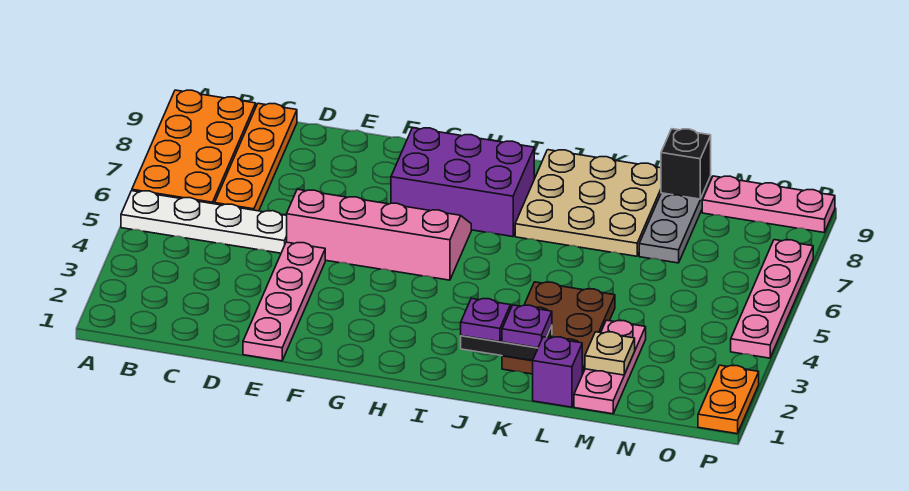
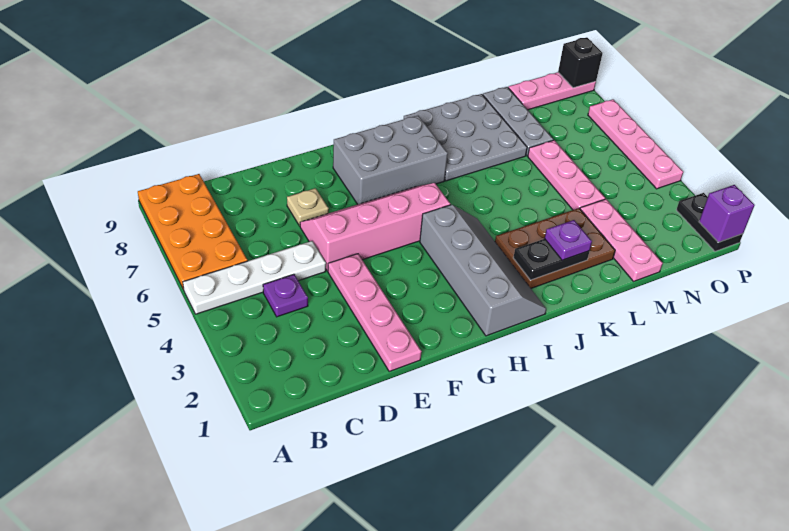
orange plate C6:C9 level 1 -> none
purple brick G7:I8 level 1 -> grey brick G7:I8 level 1
none -> grey slope H1:I4 level 1 top H
purple plate J2 level 3 -> purple plate C4 level 1
tan plate J7:L9 level 1 -> grey plate J7:L9 level 1
brown plate K2:L4 level 1 -> brown plate J2:L3 level 1
purple brick L1 level 1 -> purple brick P1 level 2
tan plate M2 level 2 -> tan plate E7 level 1
none -> pink plate M4:M6 level 1
black brick M9 level 2 -> black brick P9 level 2
orange plate P1:P2 level 1 -> black plate P1:P2 level 1

